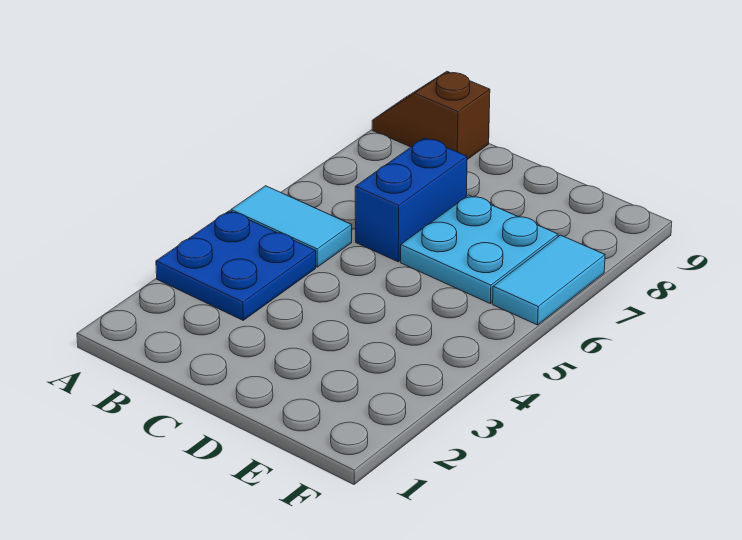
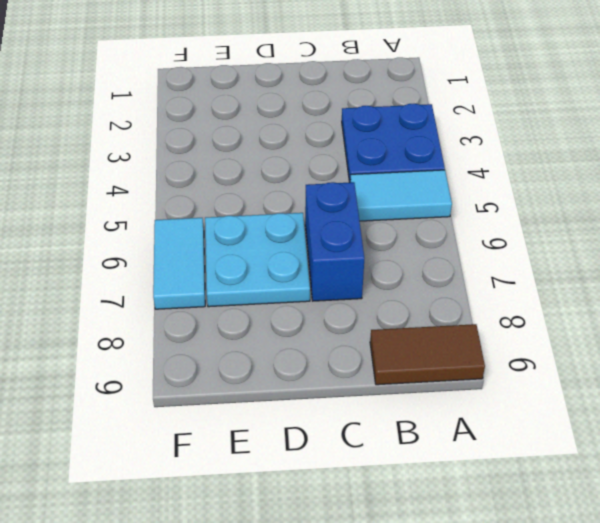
brown slope A9:B9 level 1 top B -> brown tile A9:B9 level 1

